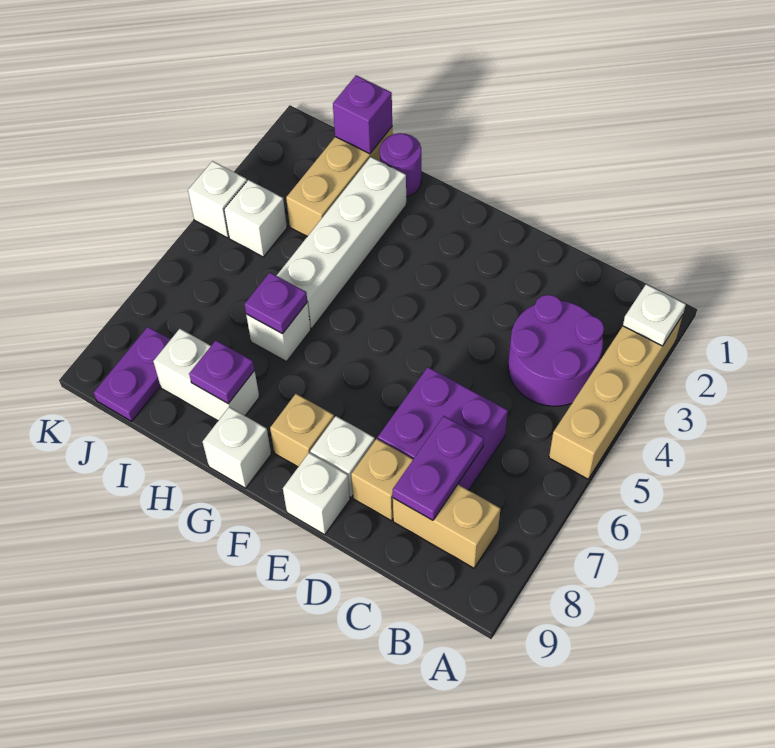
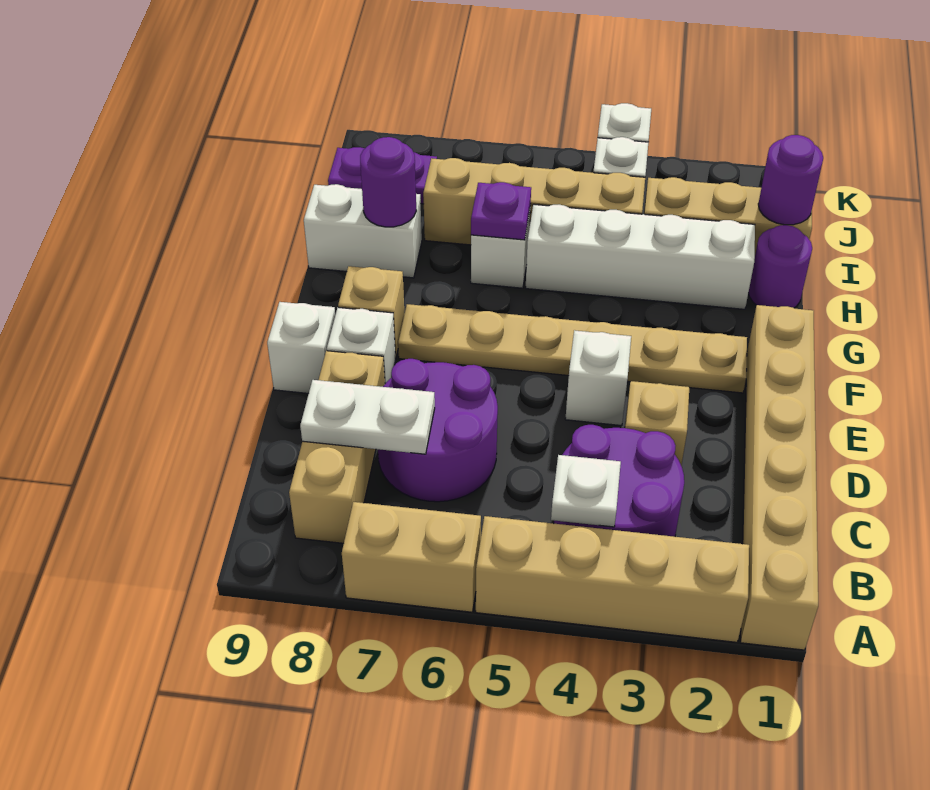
none -> tan brick A1:F1 level 1
white plate A2 level 2 -> white plate B4 level 2
none -> tan brick A6:A7 level 1
purple brick C6:D7 level 1 -> purple round brick C6:D7 level 1
purple plate C7:C8 level 2 -> white plate C7:C8 level 2
none -> tan brick D3 level 1
none -> tan plate F2:F7 level 1
white brick G9 level 1 -> white brick E4 level 1
white brick H8:I8 level 1 -> white brick H8:H9 level 1
purple plate H8 level 2 -> purple round brick H8 level 2
purple brick I1 level 2 -> purple round brick I1 level 2
none -> tan brick I4:I7 level 1

